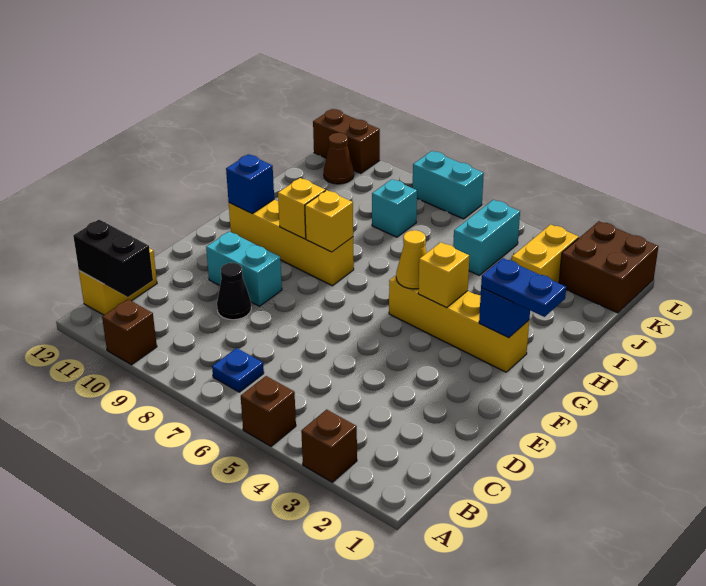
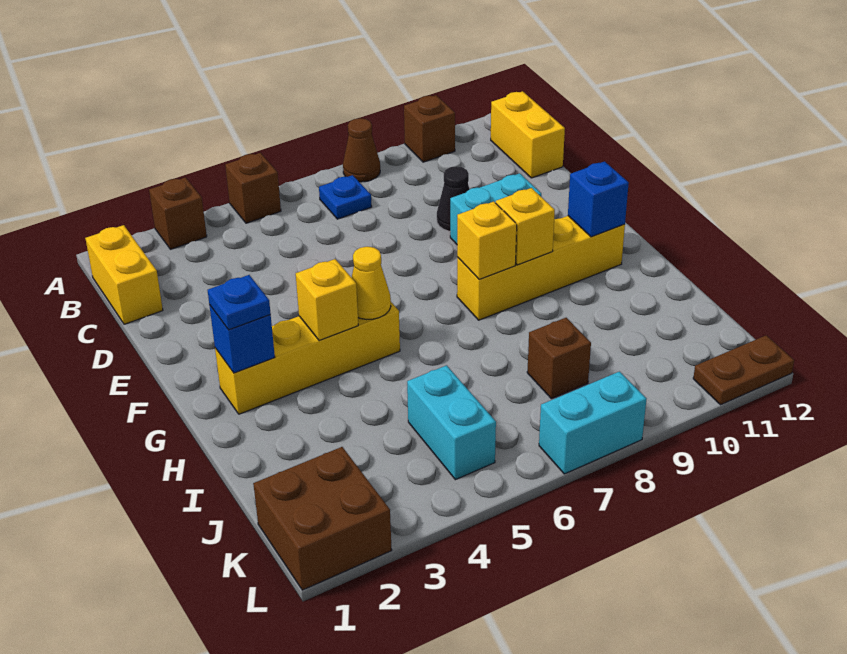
black brick B11:B12 level 2 -> none
blue plate G1:G2 level 3 -> blue plate G2 level 3
yellow brick J3:K3 level 1 -> yellow brick B1:C1 level 1
cyan brick J8 level 1 -> brown brick J8 level 1
brown cone K11 level 1 -> brown cone A8 level 1
brown brick L11:L12 level 1 -> brown plate L11:L12 level 1

